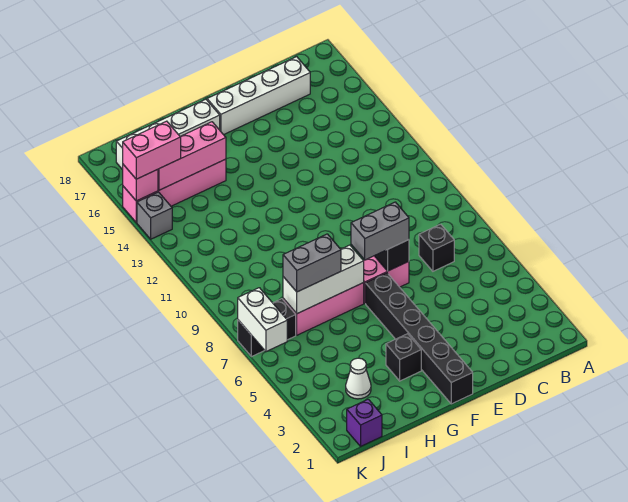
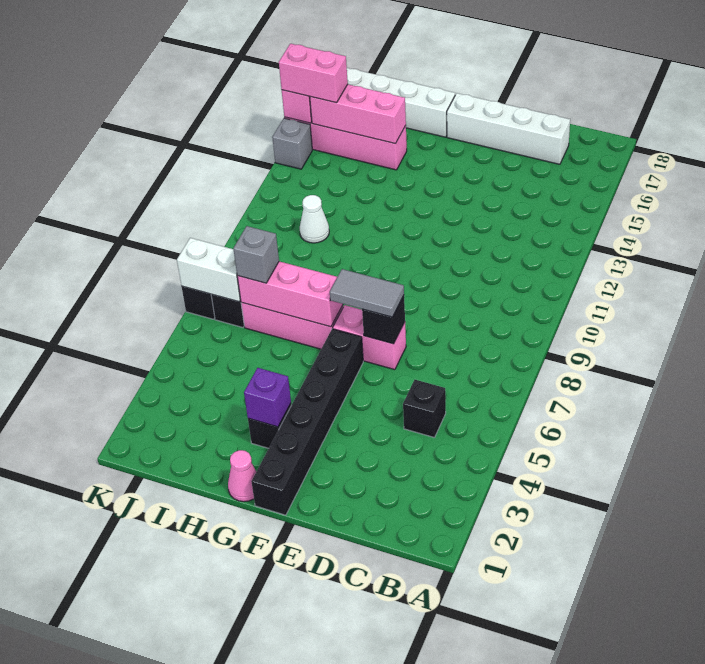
black brick C7 level 1 -> black brick C5 level 1
grey brick E7:F7 level 3 -> grey tile E7:F7 level 3
none -> pink cone G1 level 1
white brick G7:I7 level 2 -> pink brick G7:I7 level 2
grey brick H7:I7 level 3 -> grey brick I7 level 3
white cone I3 level 1 -> white cone I11 level 1
purple brick J1 level 1 -> purple brick G3 level 2
white brick K6:K7 level 2 -> white brick J7:K7 level 2

